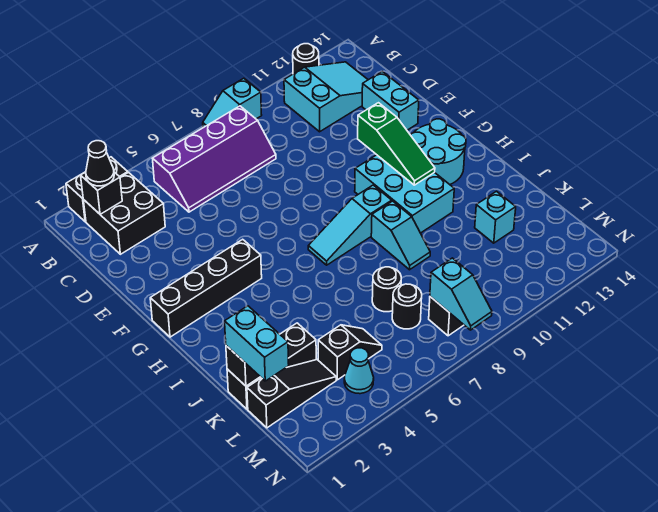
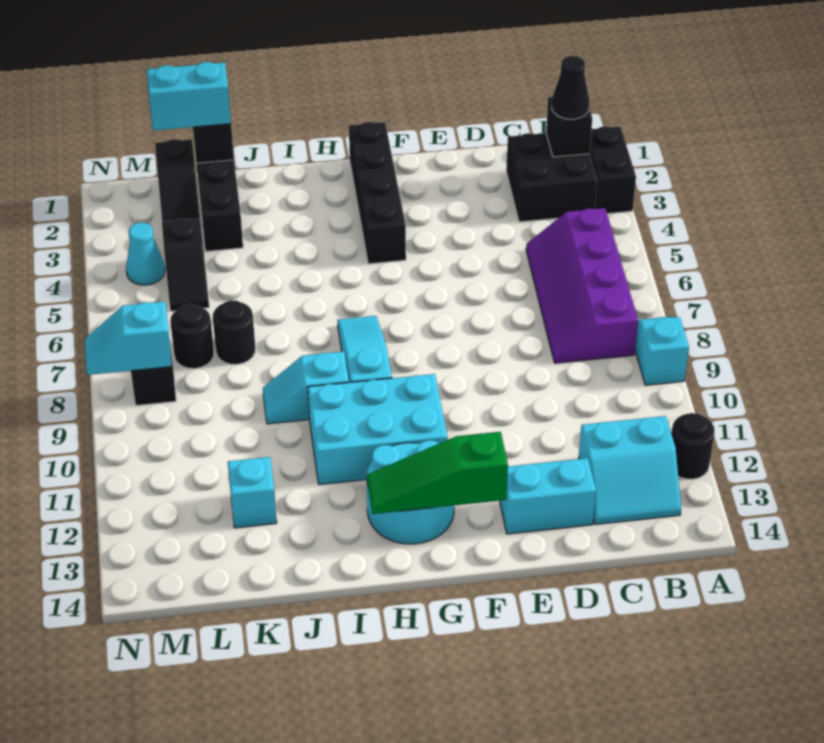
cyan slope B11:C13 level 1 top 11 -> cyan slope B12:C13 level 1 top 12
green slope F11:H11 level 2 top F -> green slope F13:H13 level 2 top F

